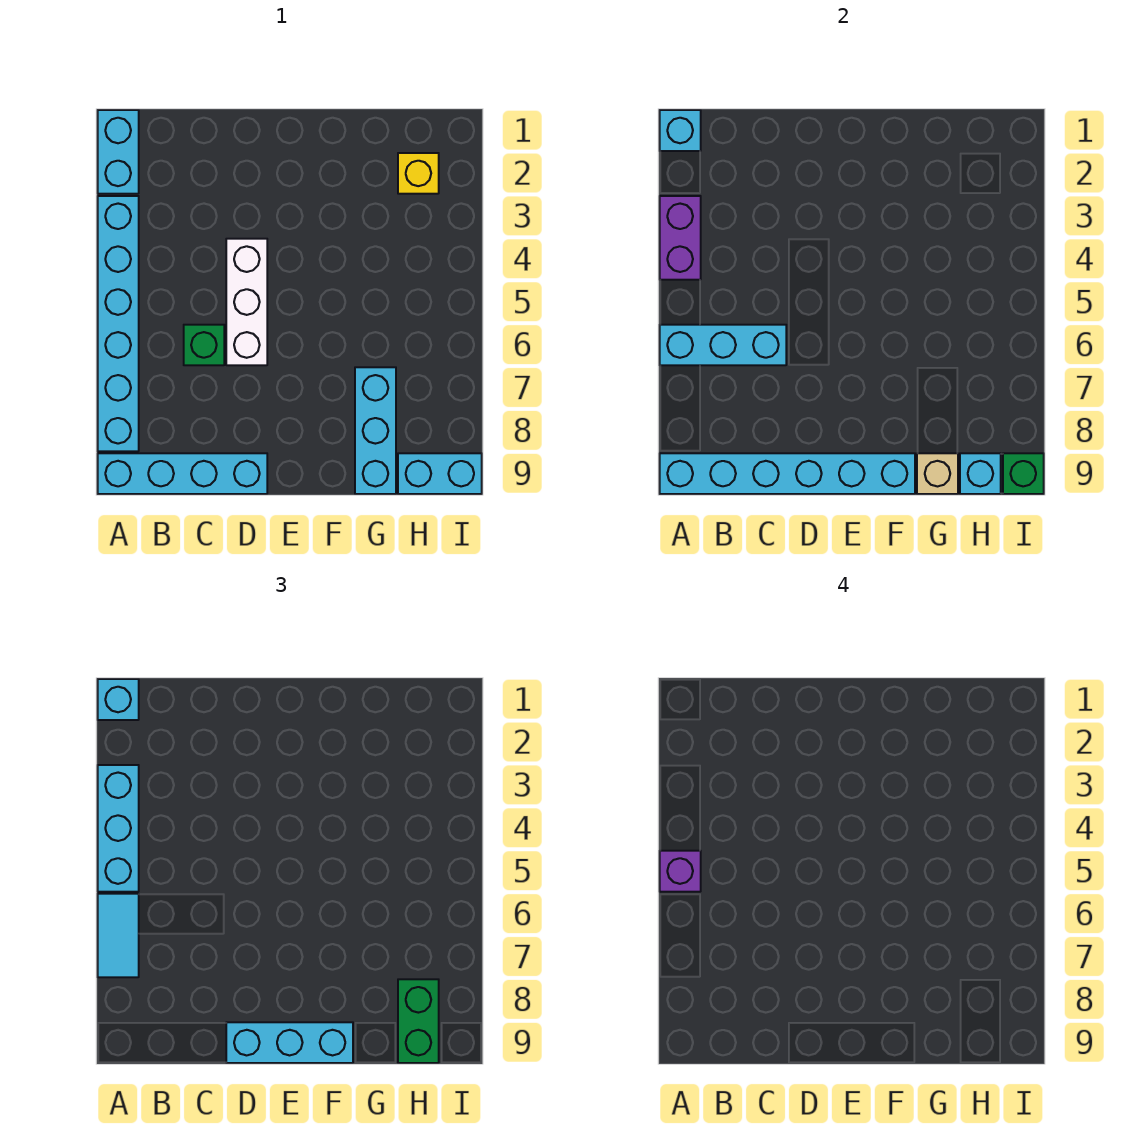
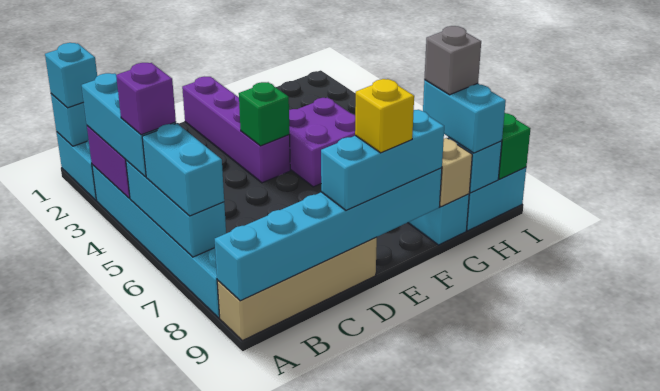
cyan brick A6:C6 level 2 -> cyan brick A5:A7 level 2
cyan tile A6:A7 level 3 -> cyan brick A6:A7 level 3
cyan brick A9:D9 level 1 -> tan brick A9:D9 level 1
green brick C6 level 1 -> green brick E4 level 2
white brick D4:D6 level 1 -> none
none -> purple brick E1:E4 level 1
none -> purple brick F4:G5 level 1
yellow brick H2 level 1 -> yellow brick E9 level 4
green brick H8:H9 level 3 -> cyan brick H8:H9 level 3
none -> grey brick H8 level 4

